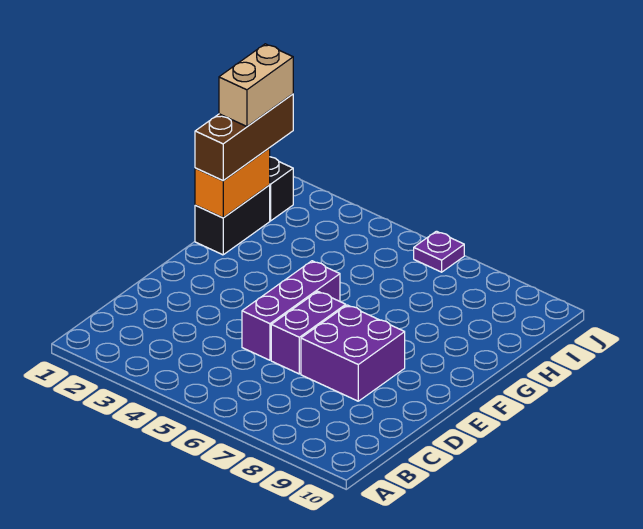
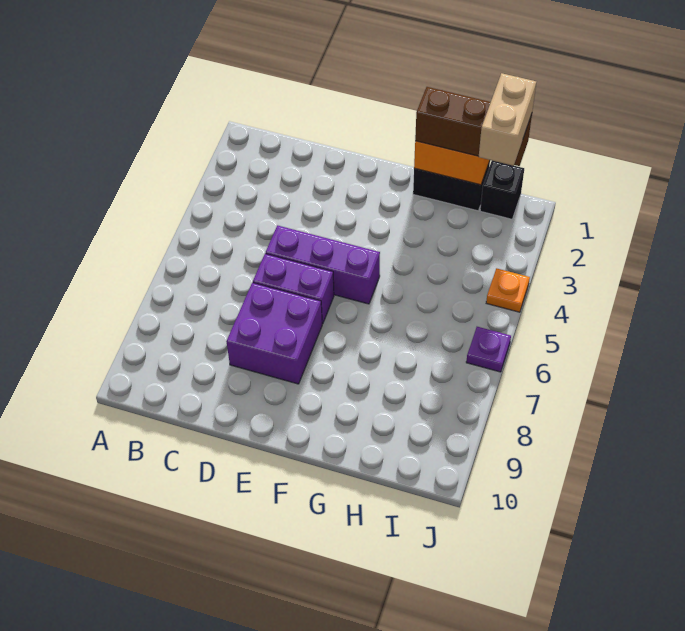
tan brick H1:I1 level 4 -> tan brick I1:I2 level 4
none -> orange plate J4 level 1

